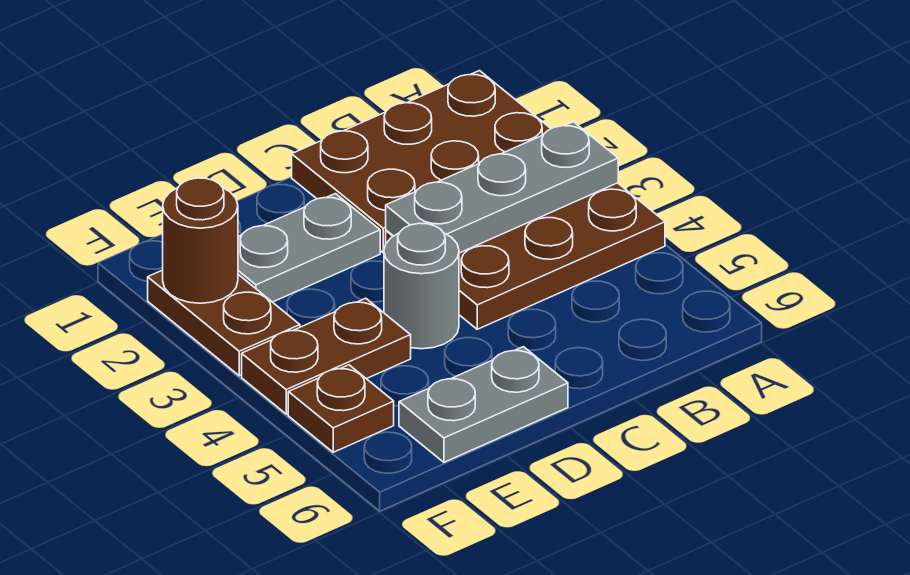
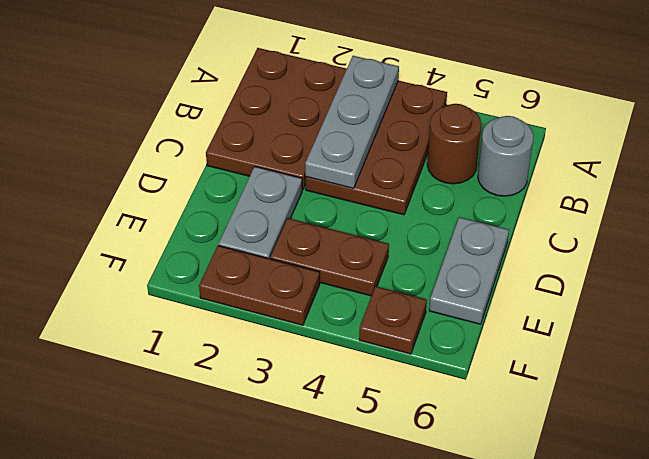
grey round brick D4 level 1 -> grey round brick B6 level 1
brown plate E4:F4 level 1 -> brown plate E3:E4 level 1
brown round brick F2 level 2 -> brown round brick B5 level 1

